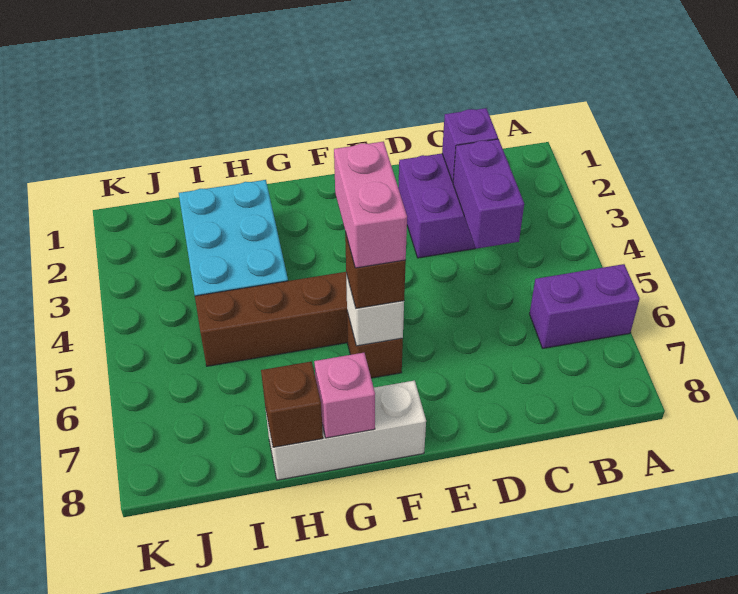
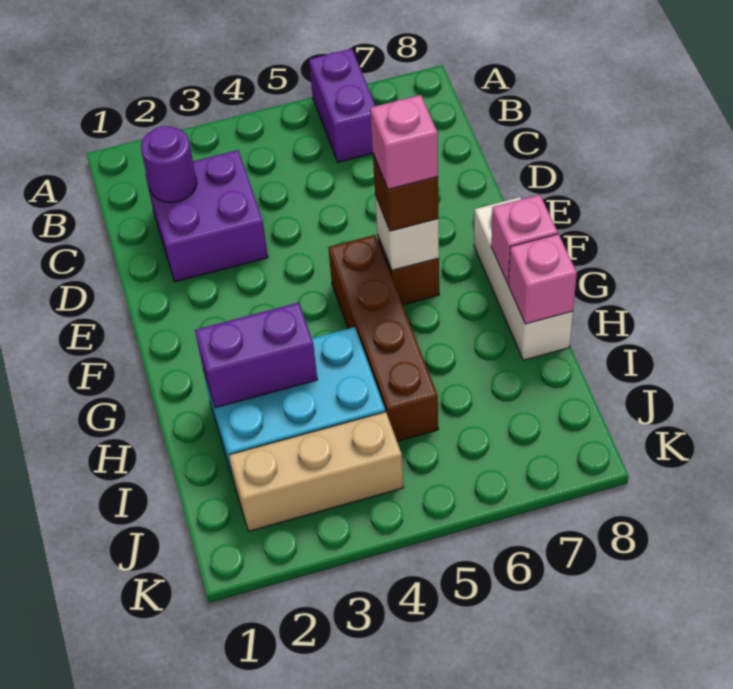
purple brick C2 level 2 -> purple round brick C2 level 2
purple brick C3:C4 level 2 -> purple brick H2:H3 level 2
pink brick F5:F6 level 4 -> pink brick F6 level 4
brown brick H8 level 2 -> pink brick H8 level 2
none -> tan brick J2:J4 level 1

